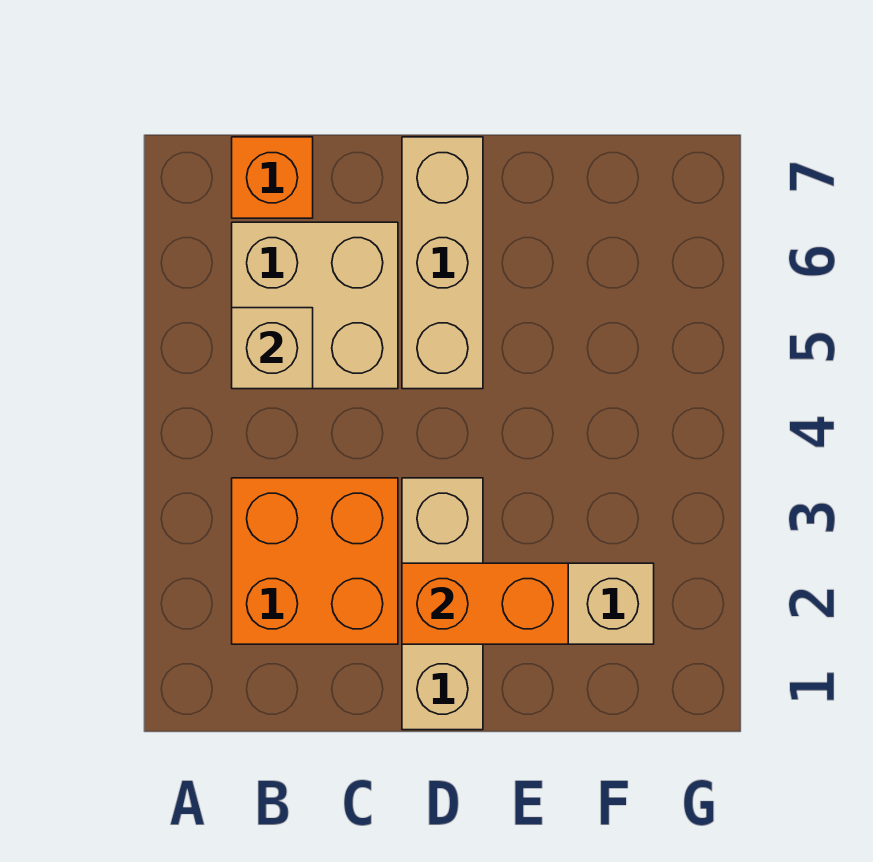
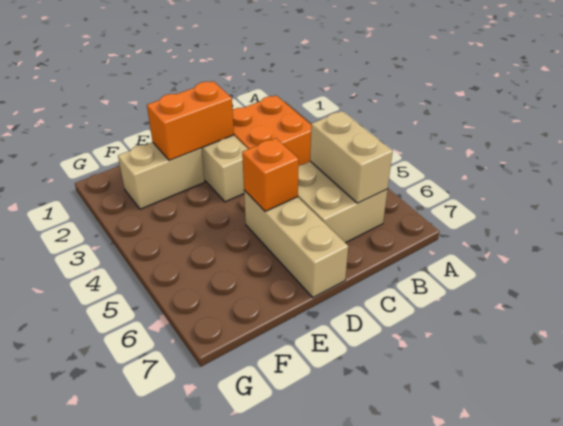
tan brick B5 level 2 -> tan brick B5:B6 level 2
orange brick B7 level 1 -> orange brick D5 level 2

